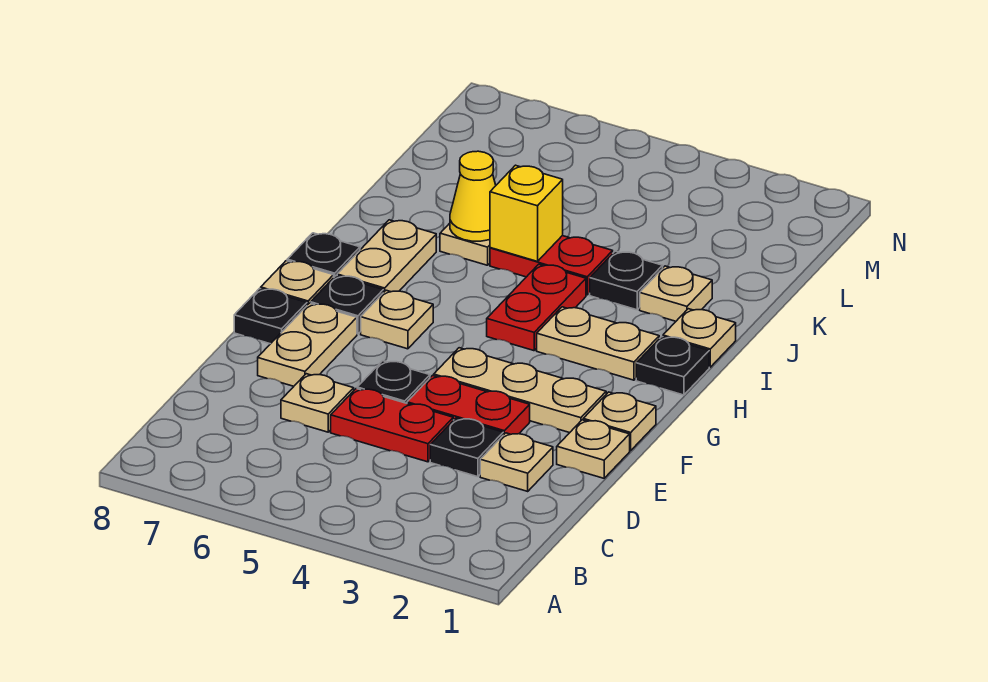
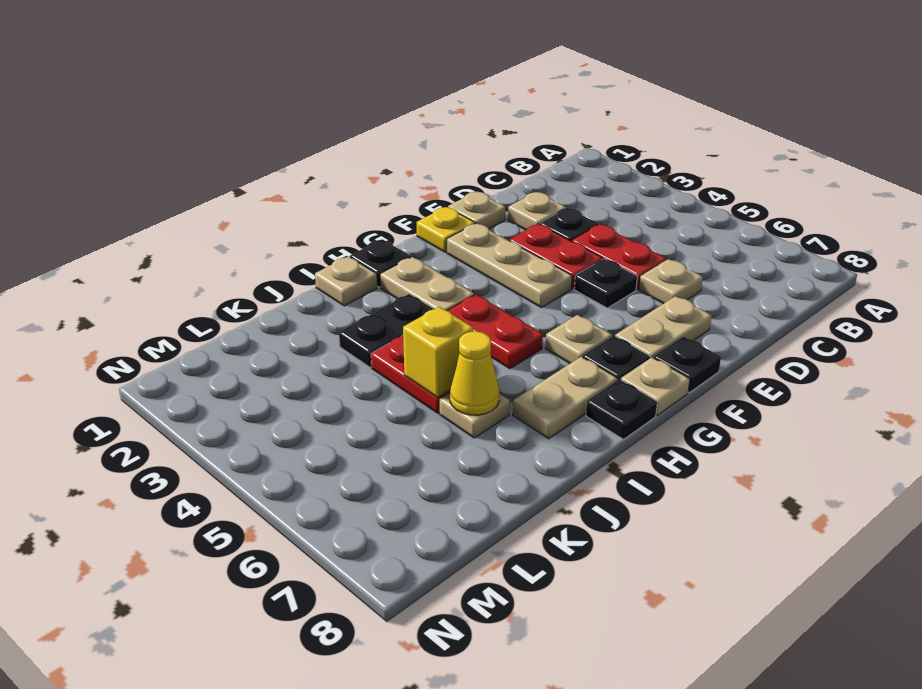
tan plate F1 level 1 -> yellow plate F1 level 1
red plate H4:I4 level 1 -> red plate H4:H5 level 1
tan plate J2 level 1 -> none
black plate J3 level 1 -> black plate I3:J3 level 1

